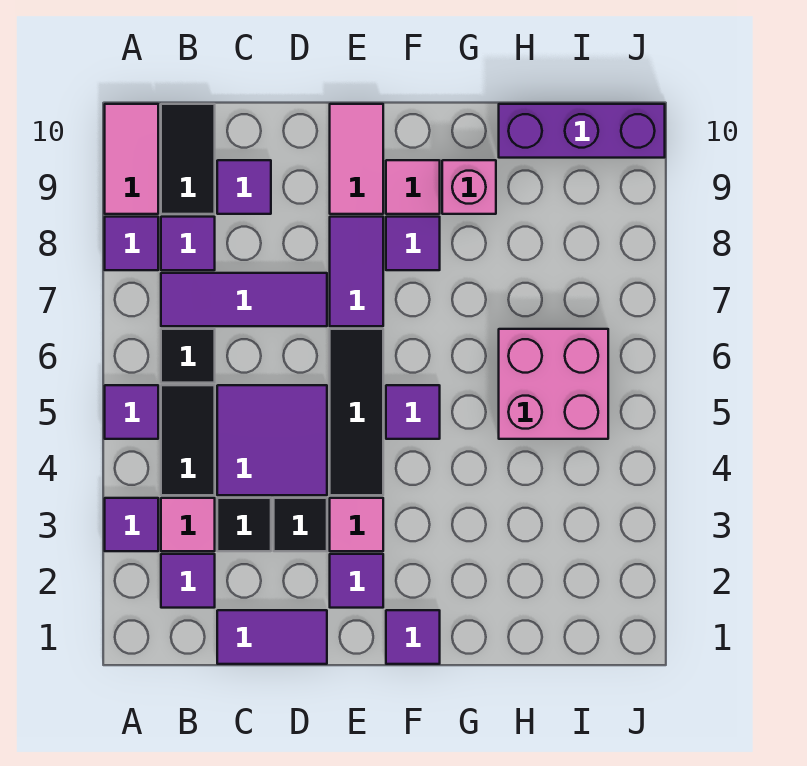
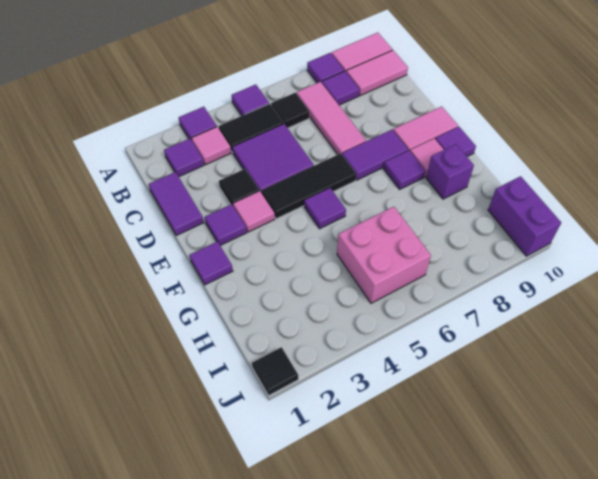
purple tile B7:D7 level 1 -> pink tile B7:D7 level 1
black tile B9:B10 level 1 -> pink tile B9:B10 level 1
black tile C3 level 1 -> black tile J1 level 1
purple tile C9 level 1 -> purple tile F10 level 1
pink brick G9 level 1 -> purple brick G9 level 1
purple brick H10:J10 level 1 -> purple brick I10:J10 level 1

